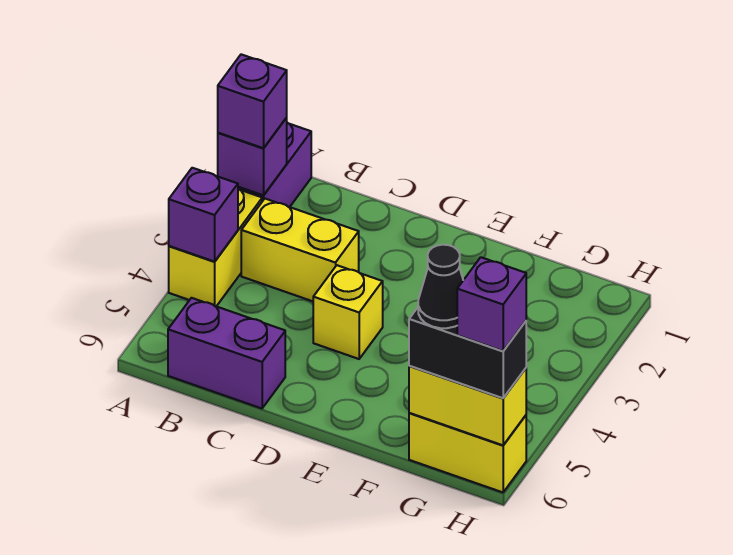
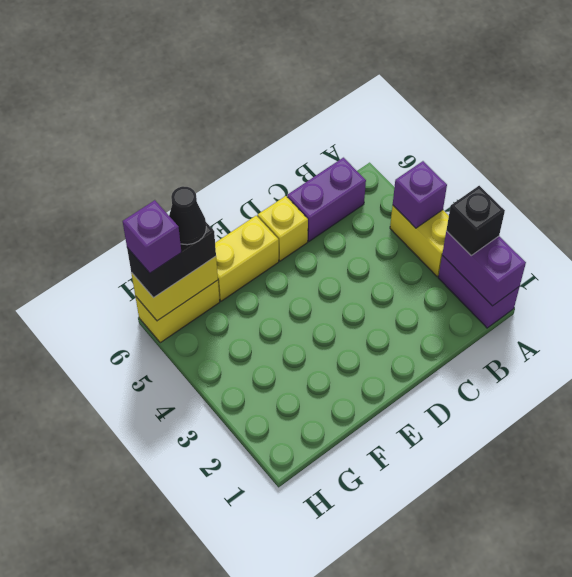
purple brick A2 level 2 -> purple brick A1:A2 level 2
purple brick A2 level 3 -> black brick A2 level 3
yellow brick B3:C3 level 1 -> yellow brick E6:F6 level 1
yellow brick D4 level 1 -> yellow brick D6 level 1

